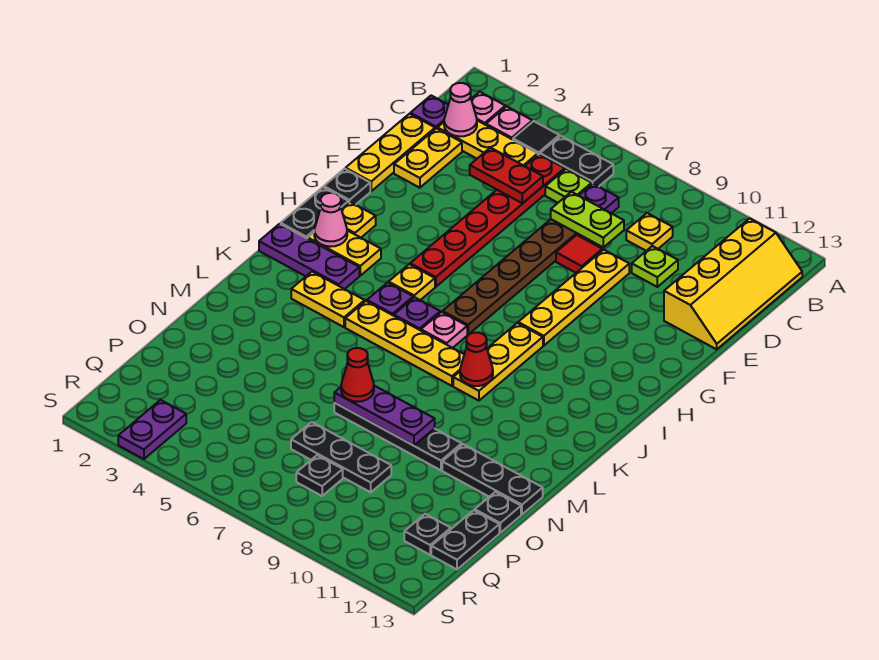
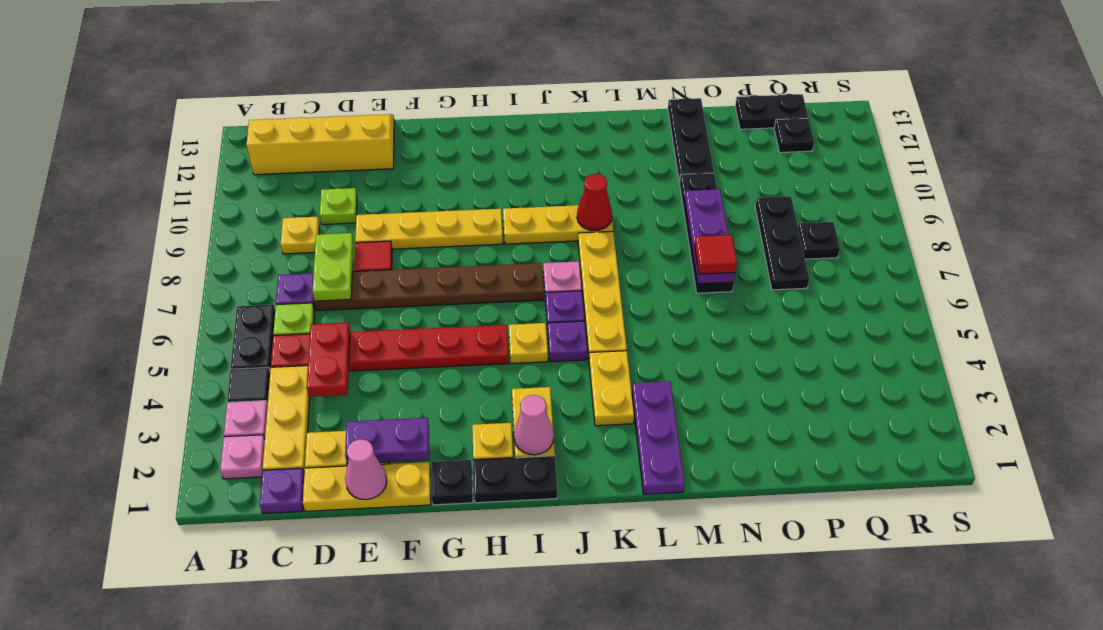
pink cone C2 level 2 -> pink cone E1 level 2
purple plate J1:J3 level 1 -> purple plate L1:L3 level 1
red cone N7 level 3 -> red tile N7 level 3
black plate O13 level 1 -> none
purple plate R3:S3 level 1 -> purple plate E2:F2 level 2

